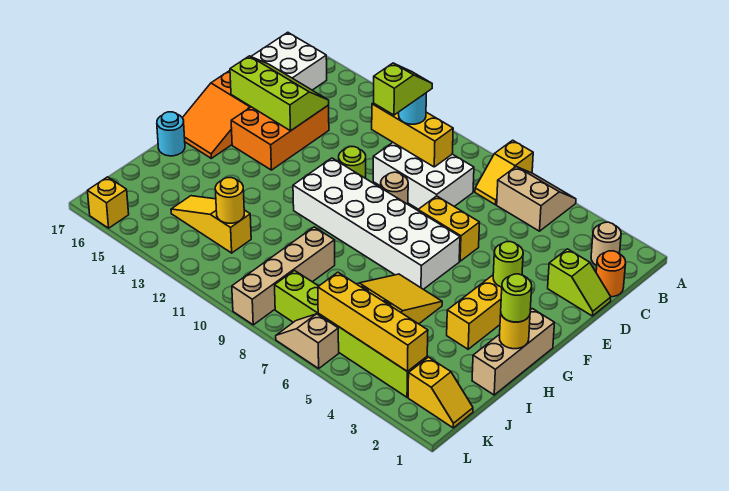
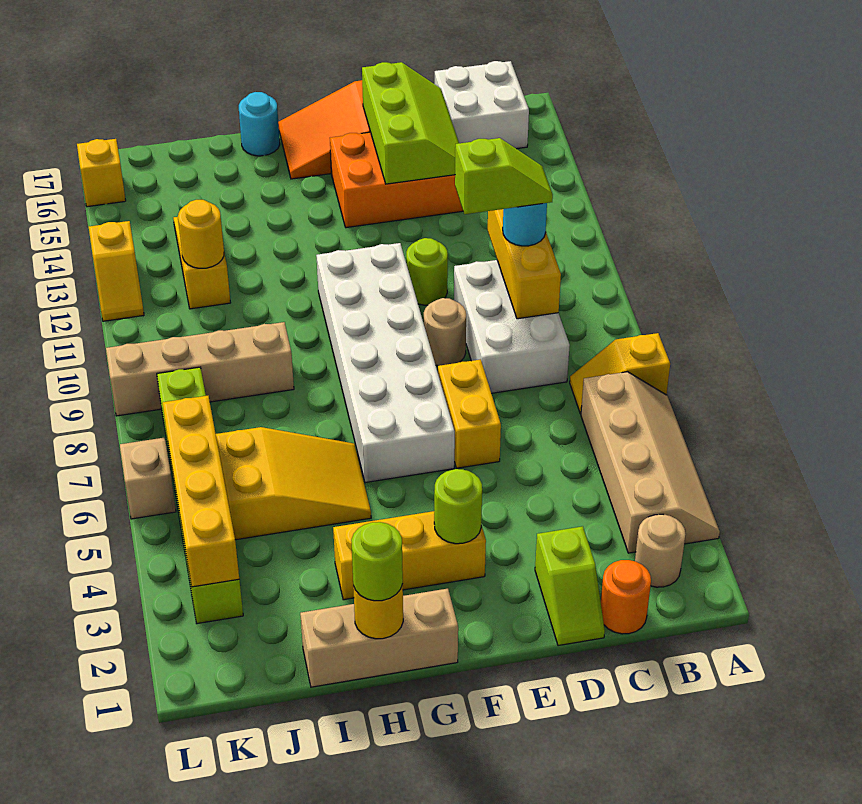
tan slope A5:B6 level 1 top B -> tan slope A3:B6 level 1 top B
yellow slope K1:K2 level 1 top 2 -> yellow slope L12:L13 level 1 top 13

